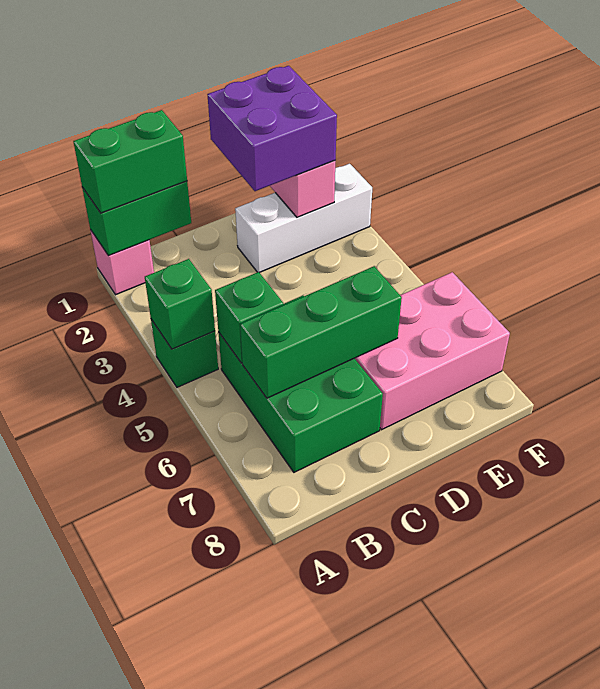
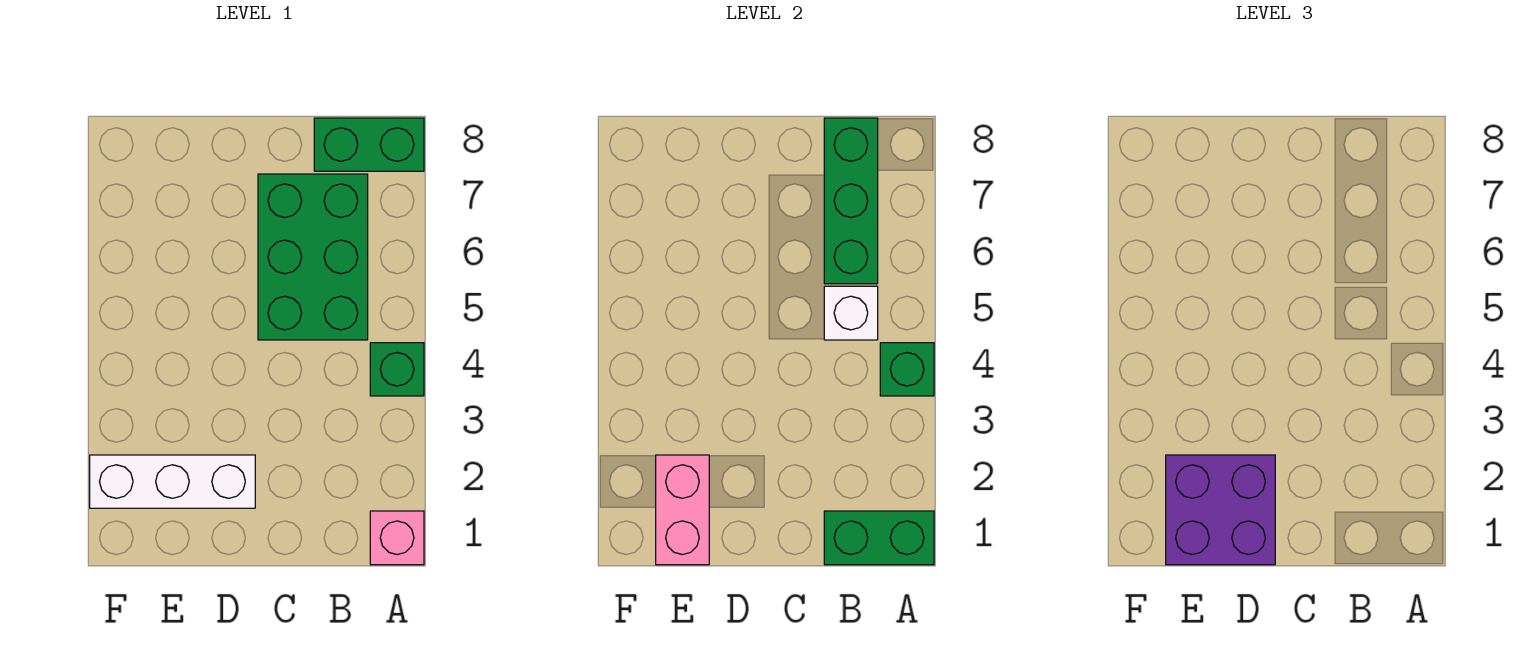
green brick A1:B1 level 3 -> green brick A8:B8 level 1
green brick B5 level 2 -> white brick B5 level 2
green brick B6:D6 level 2 -> green brick B6:B8 level 2
pink brick D6:F7 level 1 -> none

